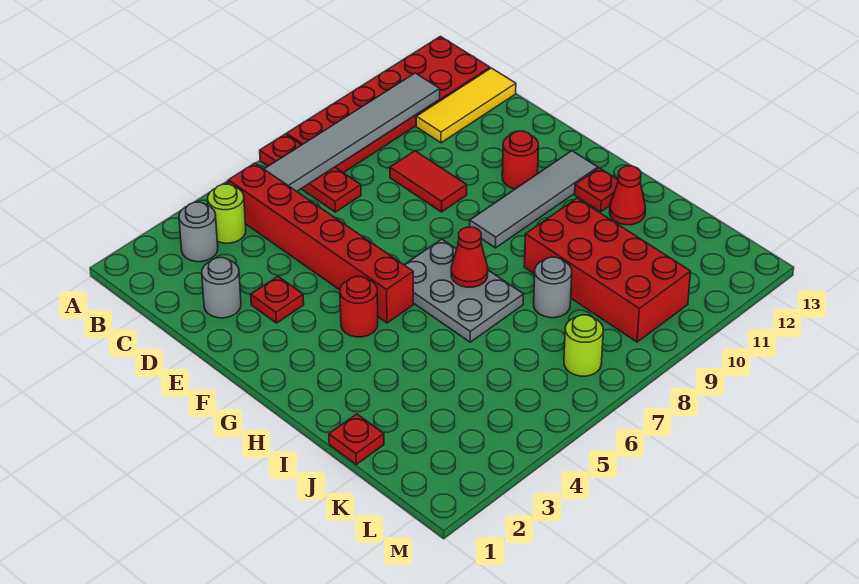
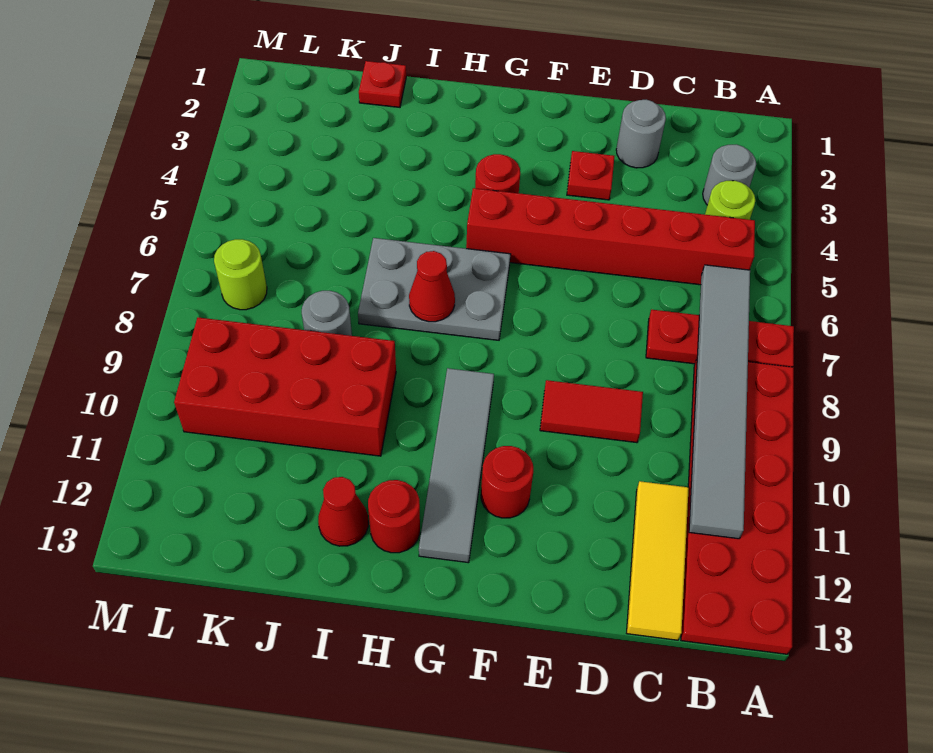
red plate H12 level 1 -> red round brick H12 level 1

